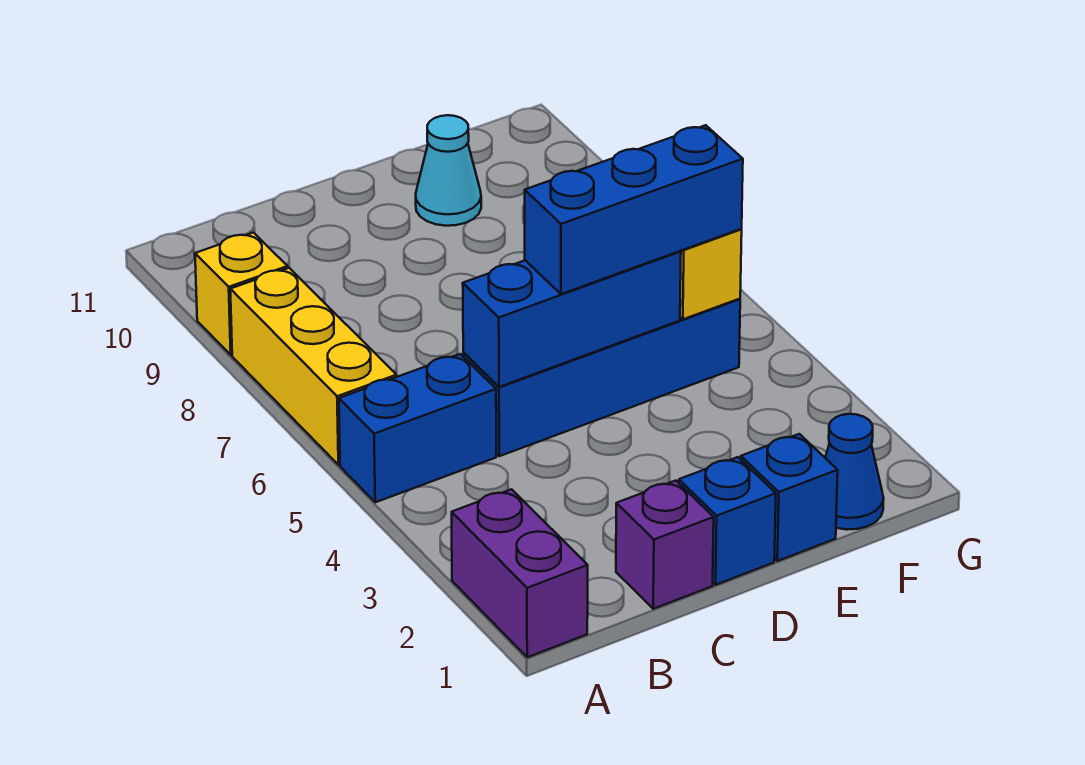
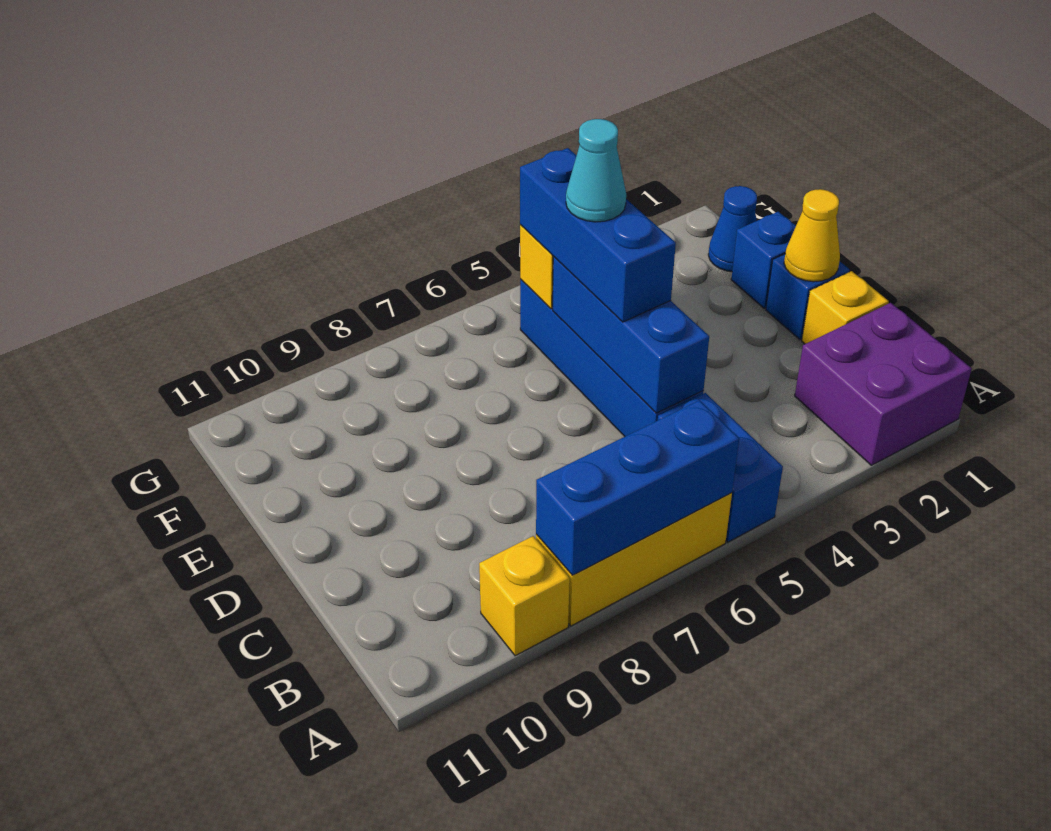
purple brick A1:A2 level 1 -> purple brick A1:B2 level 1
none -> blue brick A6:A8 level 2
purple brick C1 level 1 -> yellow brick C1 level 1
none -> yellow cone D1 level 2
cyan cone E10 level 1 -> cyan cone E5 level 4

